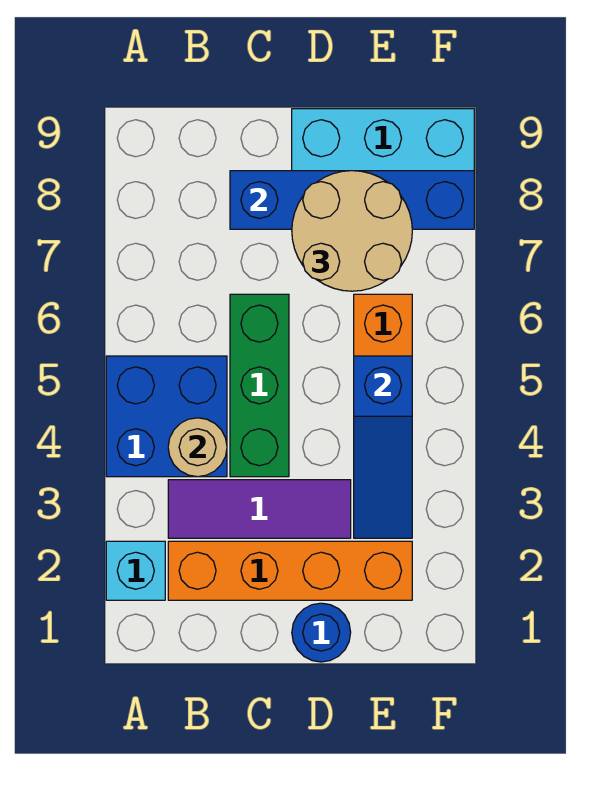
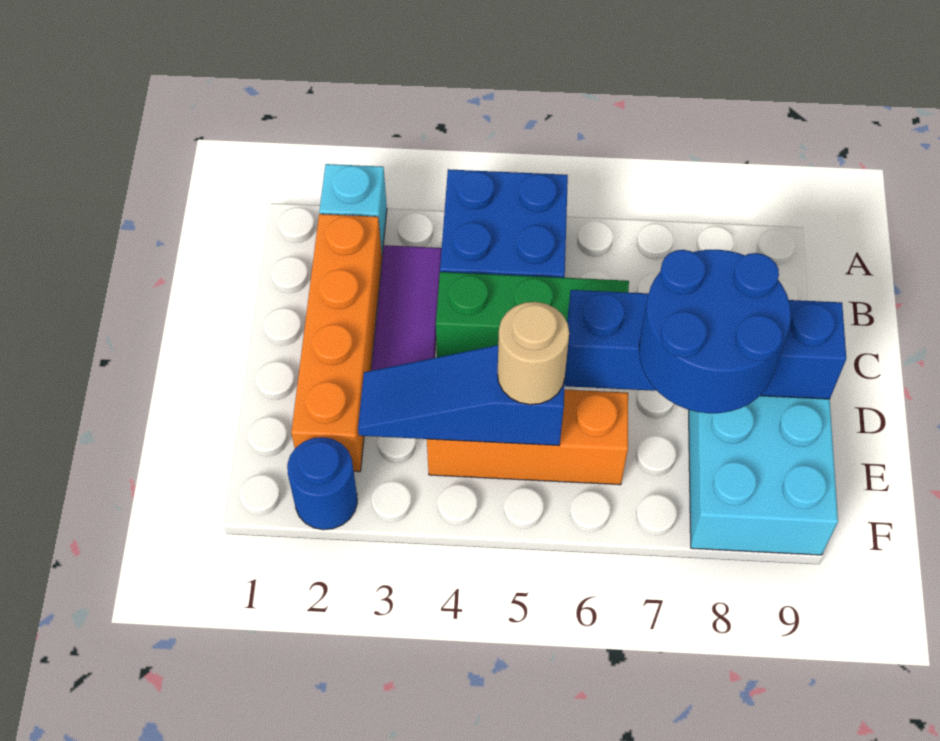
tan round brick B4 level 2 -> tan round brick E5 level 3
blue brick C8:F8 level 2 -> blue brick D6:D9 level 2
blue round brick D1 level 1 -> blue round brick F2 level 1
tan round brick D7:E8 level 3 -> blue round brick D7:E8 level 3

